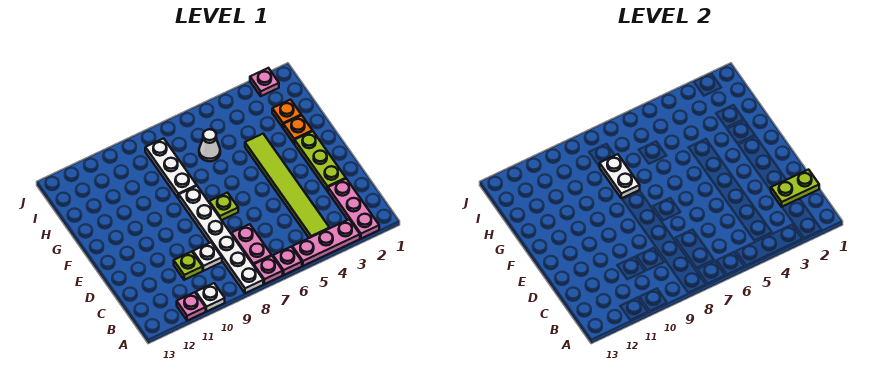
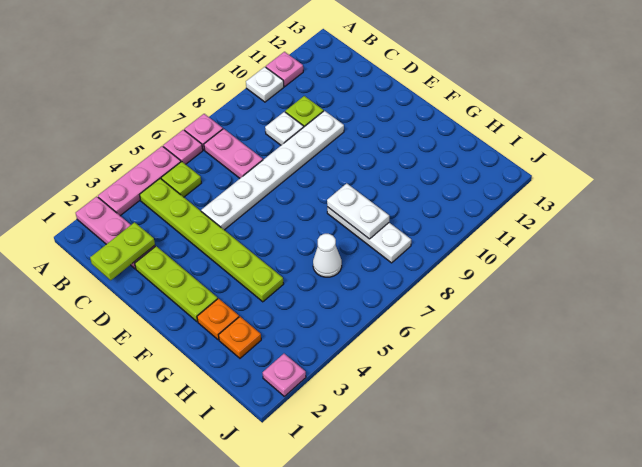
white plate A8:F8 level 1 -> white plate D5:D10 level 1
lime tile B4:G4 level 1 -> lime plate B4:G4 level 1
lime plate E7 level 1 -> lime plate B5 level 1

